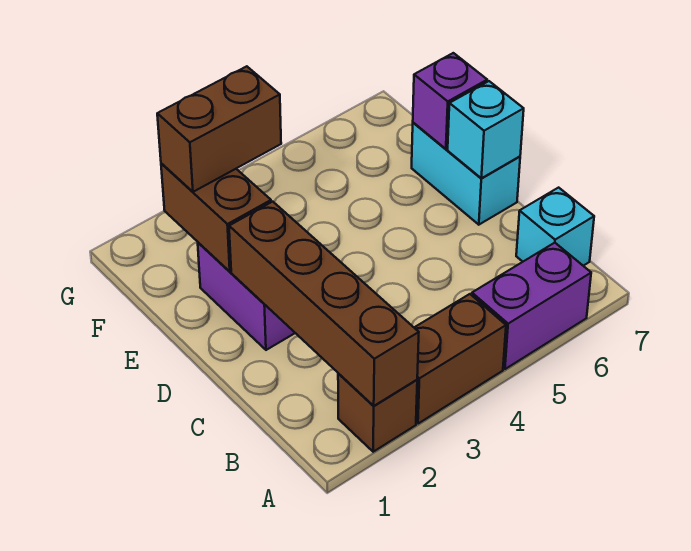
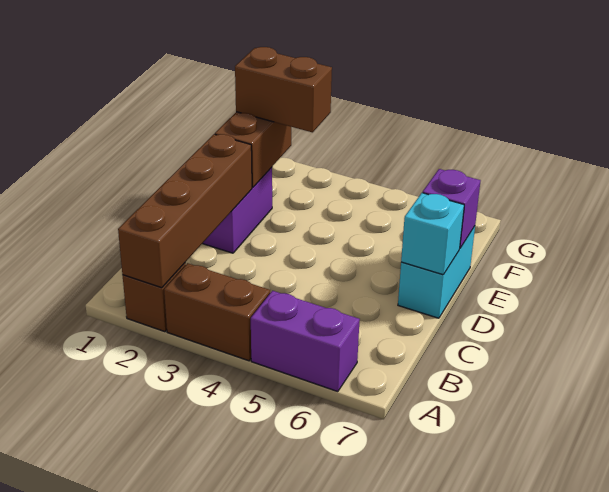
cyan brick B7 level 1 -> none

